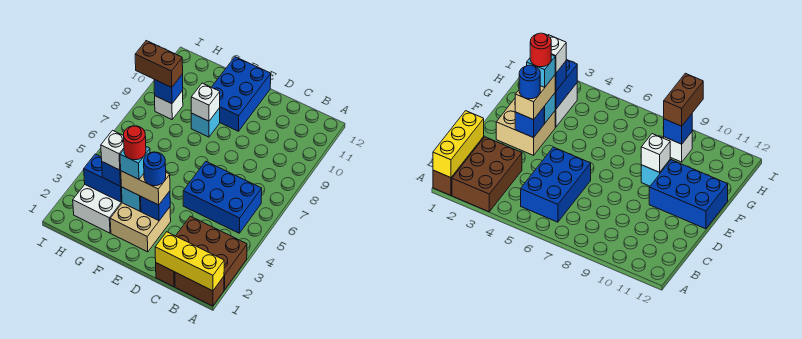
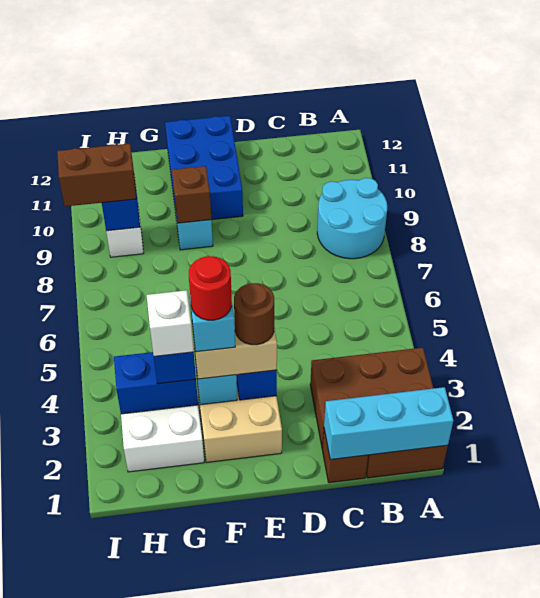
yellow brick A1:C1 level 2 -> cyan brick A1:C1 level 2
none -> cyan round brick A8:B9 level 1
blue brick B5:D6 level 1 -> none
blue round brick E3 level 4 -> brown round brick E3 level 4
white brick F9 level 2 -> brown brick F9 level 2

